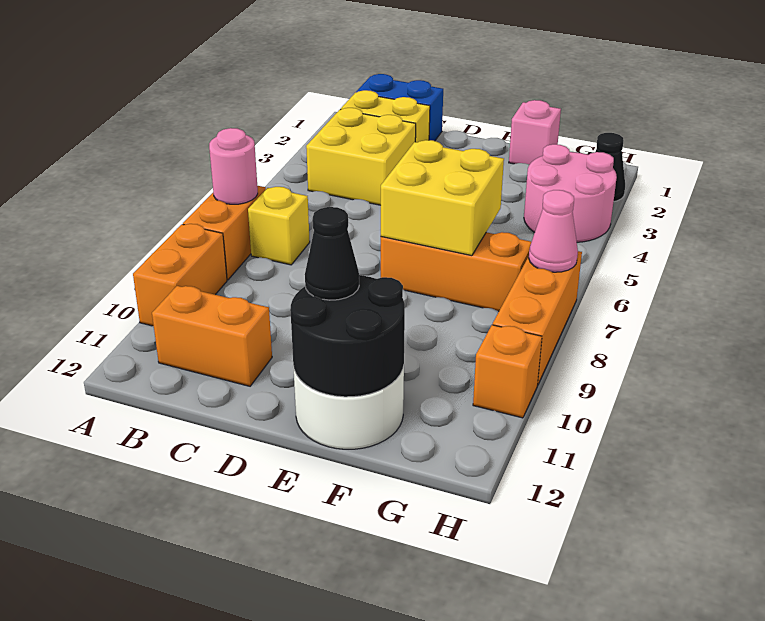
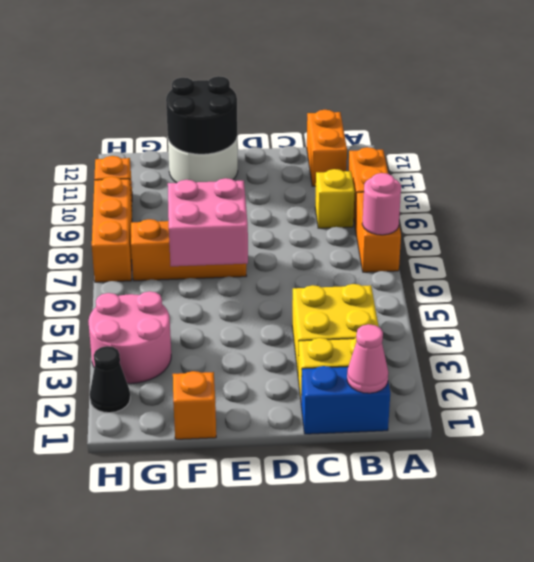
yellow brick B7 level 1 -> yellow brick B9 level 1
orange brick B11:C11 level 1 -> orange brick B11:B12 level 1
yellow brick E6:F7 level 2 -> pink brick E6:F7 level 2
black cone E11 level 3 -> none
pink brick F1 level 1 -> orange brick F1 level 1
pink cone H7 level 2 -> pink cone B1 level 2

